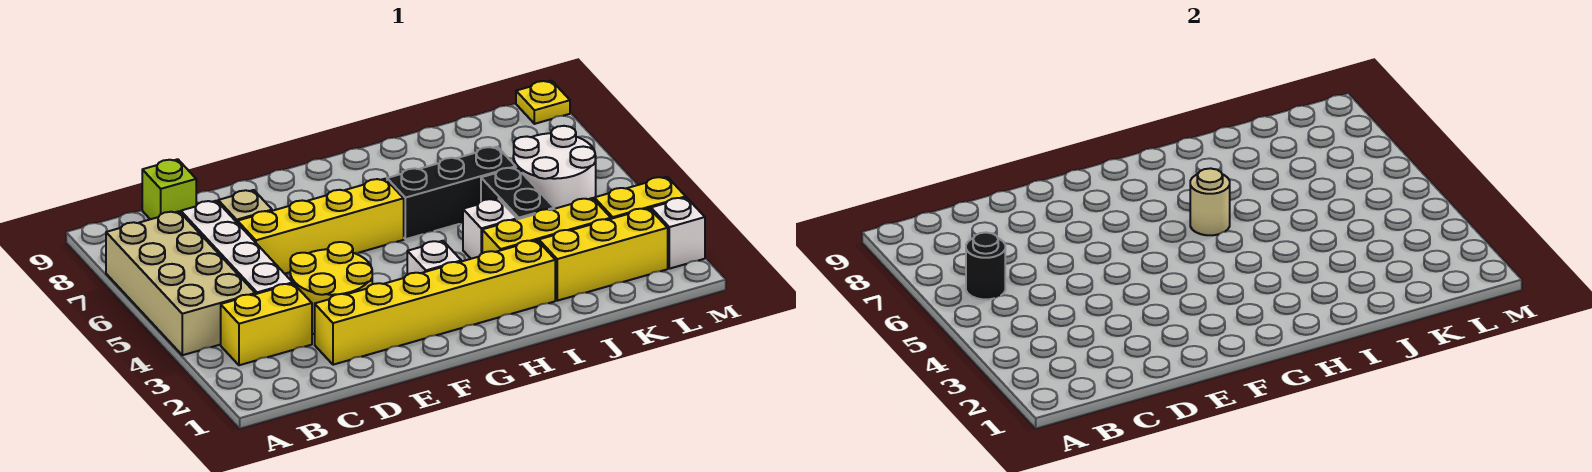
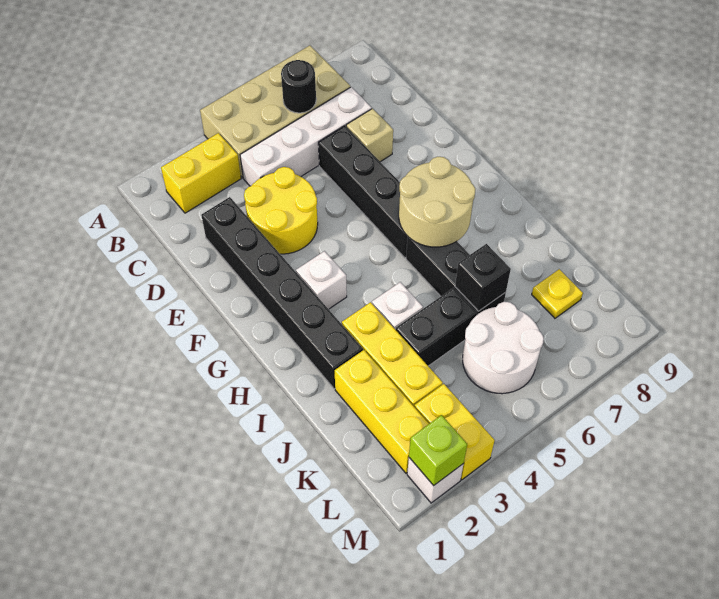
yellow brick B3:C3 level 1 -> yellow brick B2:B3 level 1
lime brick C9 level 1 -> lime brick M2 level 2
yellow brick D2:I2 level 1 -> black brick D2:I2 level 1
yellow brick D6:G6 level 1 -> black brick D6:G6 level 1
tan round brick H6 level 2 -> tan round brick G6:H7 level 2
none -> black brick J6 level 2
yellow plate M9 level 1 -> yellow plate K8 level 1

